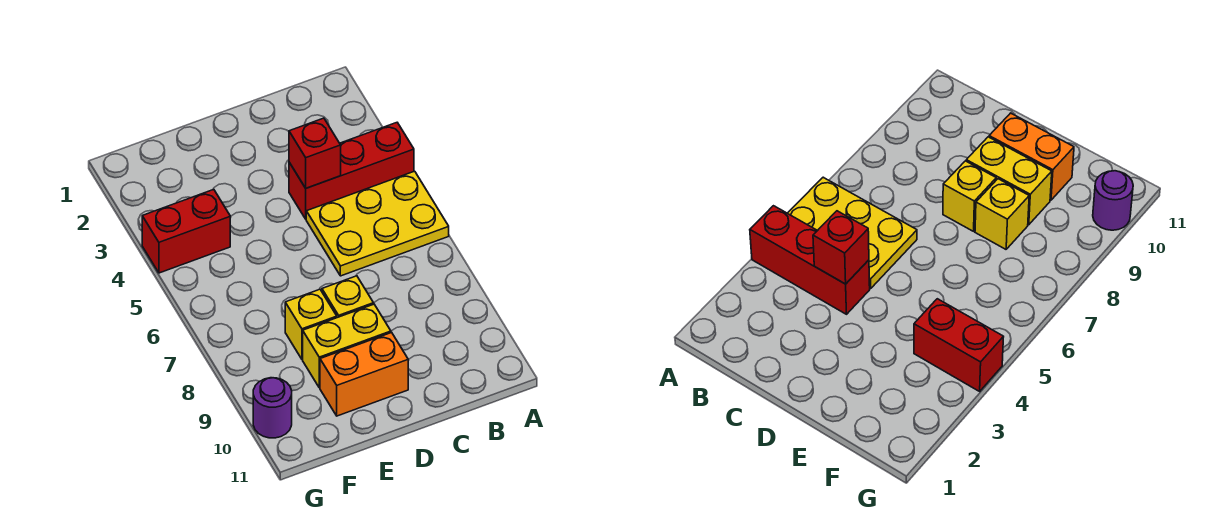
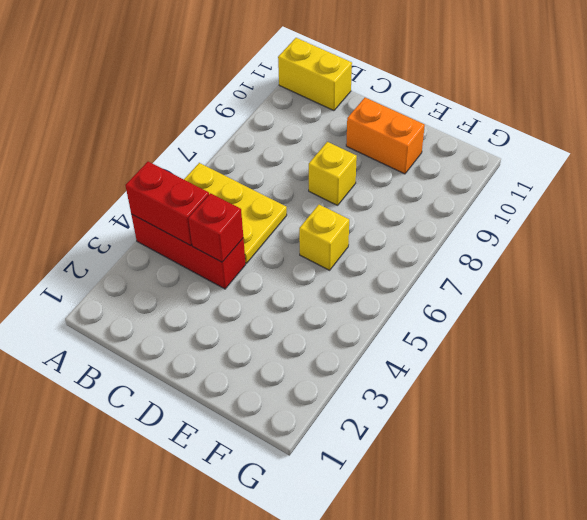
yellow brick D9:E9 level 1 -> yellow brick A11:B11 level 1
yellow brick E8 level 1 -> yellow brick E6 level 1
red brick F4:G4 level 1 -> red brick A4:B4 level 2
purple round brick G10 level 1 -> none

